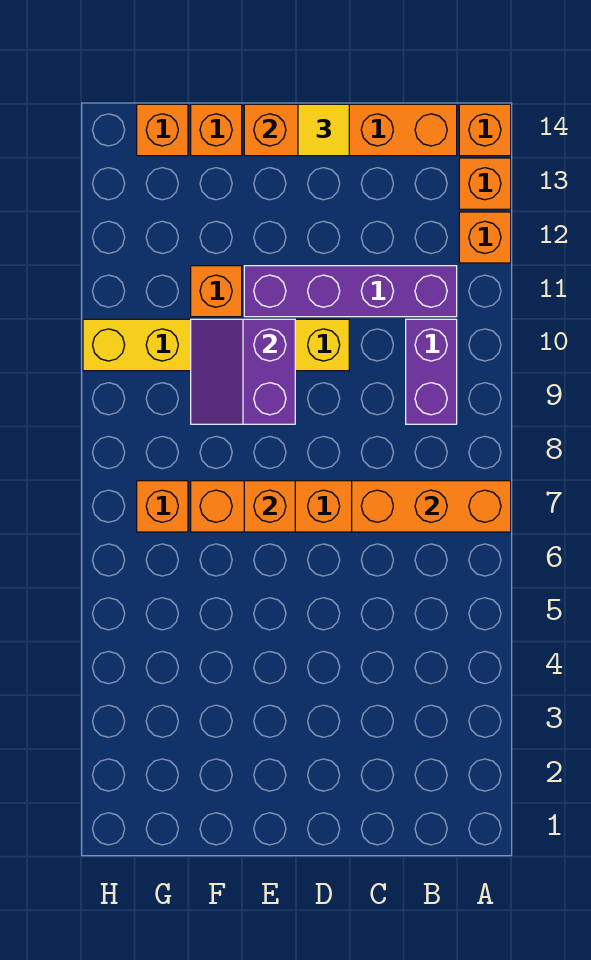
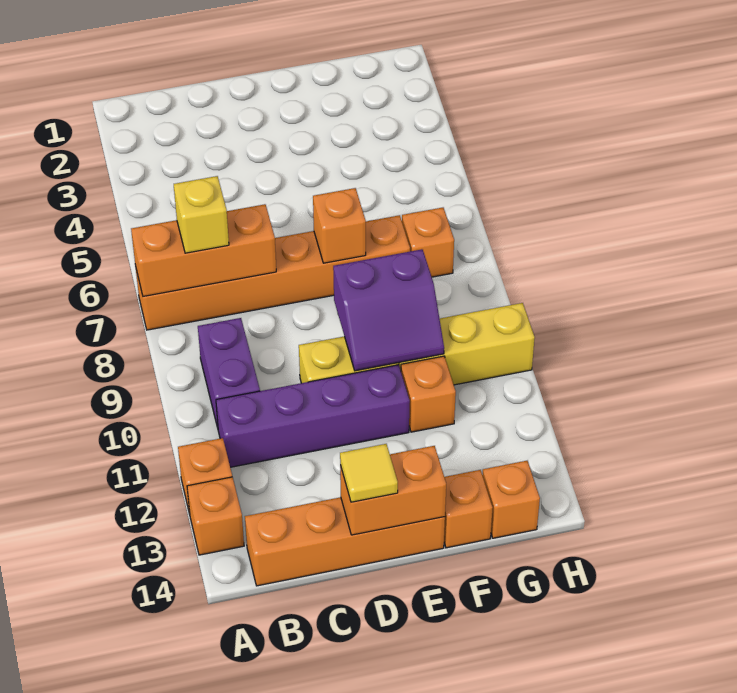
orange brick A14 level 1 -> none
none -> yellow brick B7 level 3
purple slope E9:F10 level 2 top E -> purple slope E9:F10 level 2 top 9

